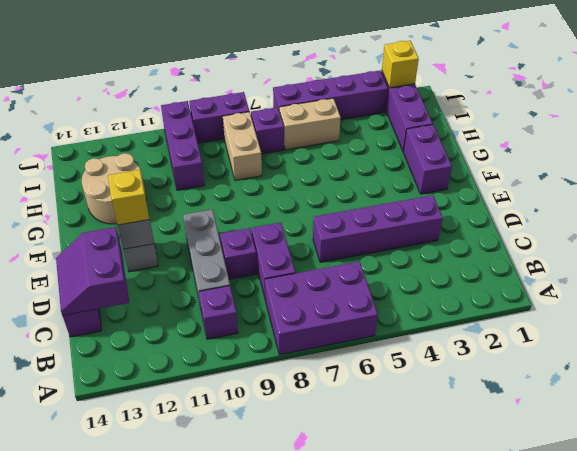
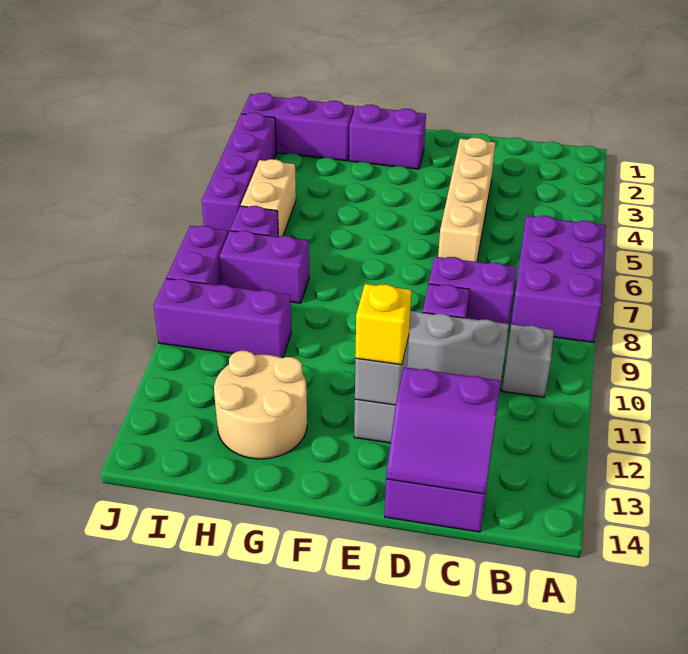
purple brick B10 level 1 -> grey brick B10 level 1
purple brick D3:D6 level 1 -> tan brick D3:D6 level 1
tan brick H8:I8 level 1 -> purple brick H8:I8 level 1
yellow brick J2 level 2 -> none

